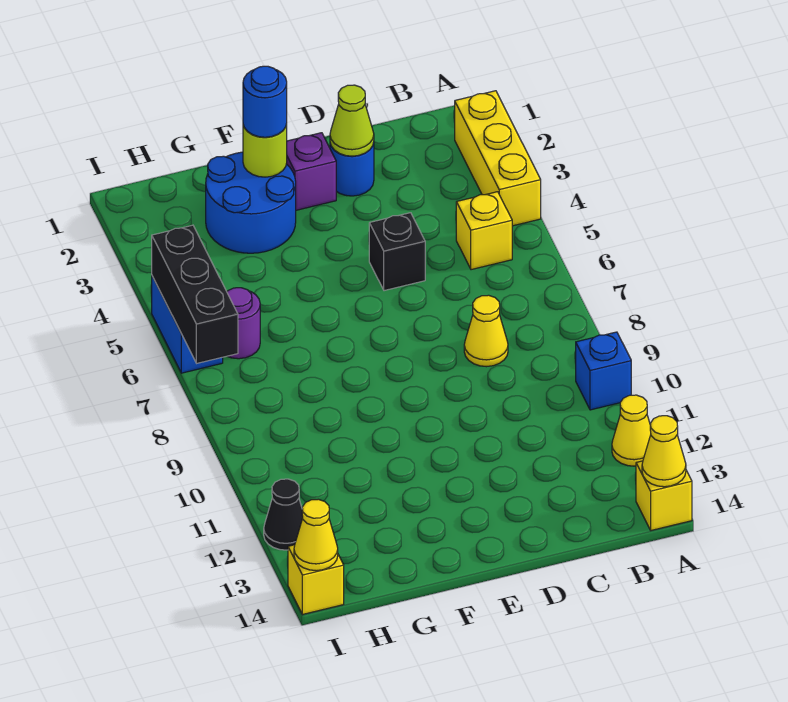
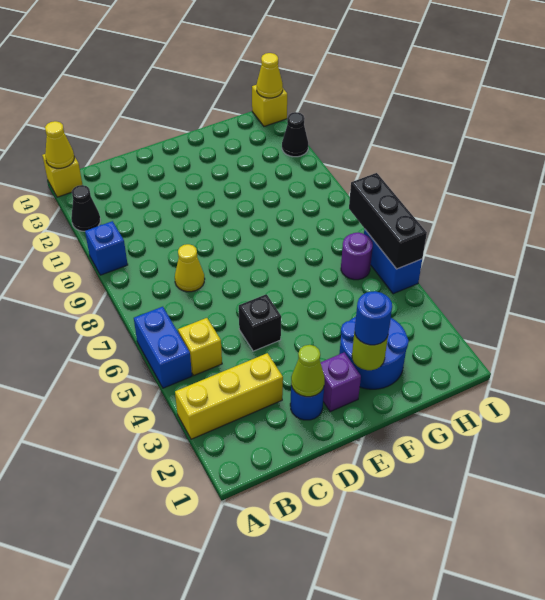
yellow brick A2:A4 level 1 -> yellow brick A3:C3 level 1
none -> blue brick A5:A6 level 1
yellow cone A12 level 1 -> black cone A12 level 1

